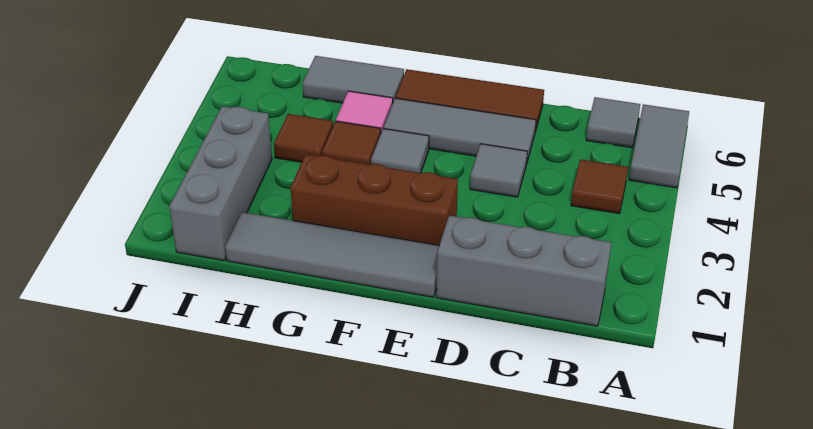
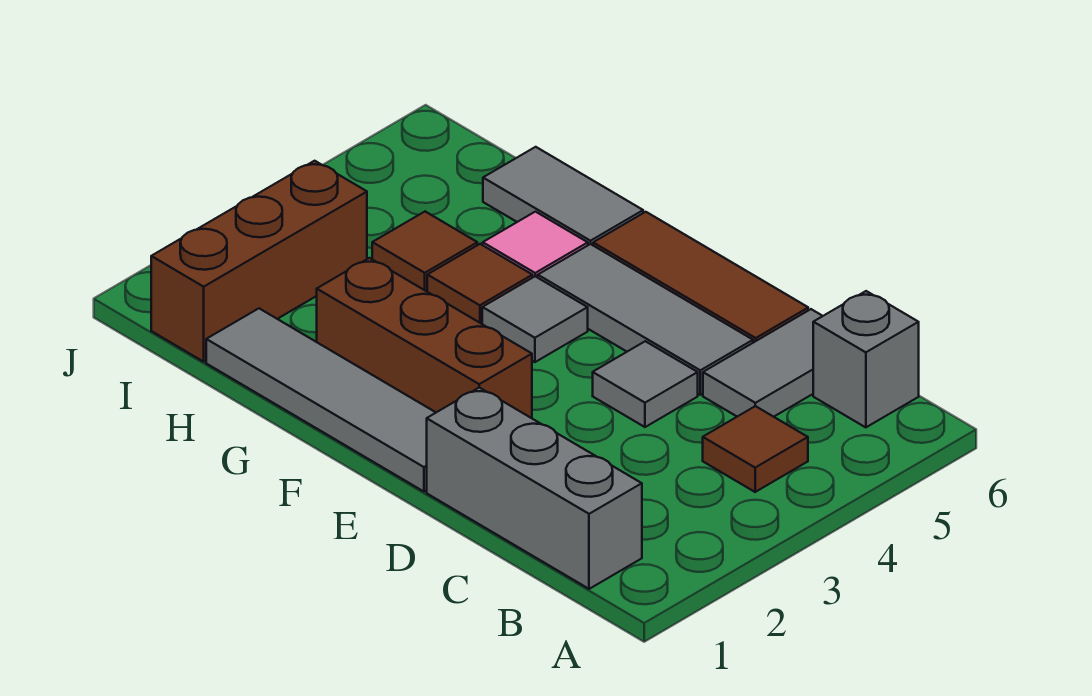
grey tile A5:A6 level 1 -> grey tile C5:C6 level 1
grey tile B6 level 1 -> grey brick B6 level 1
grey brick I1:I3 level 1 -> brown brick I1:I3 level 1

